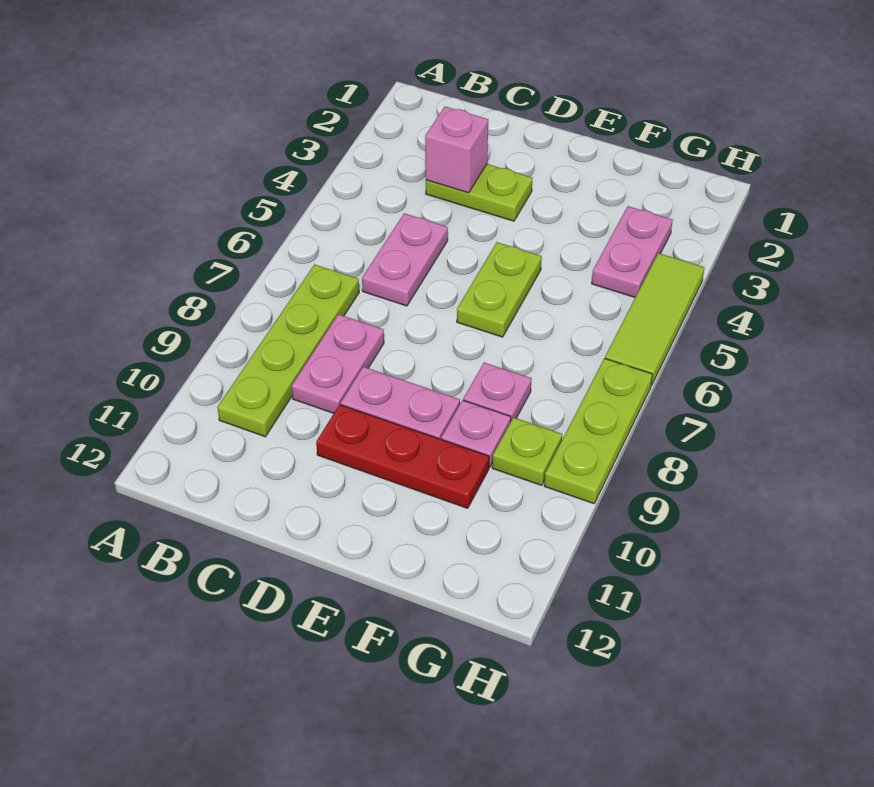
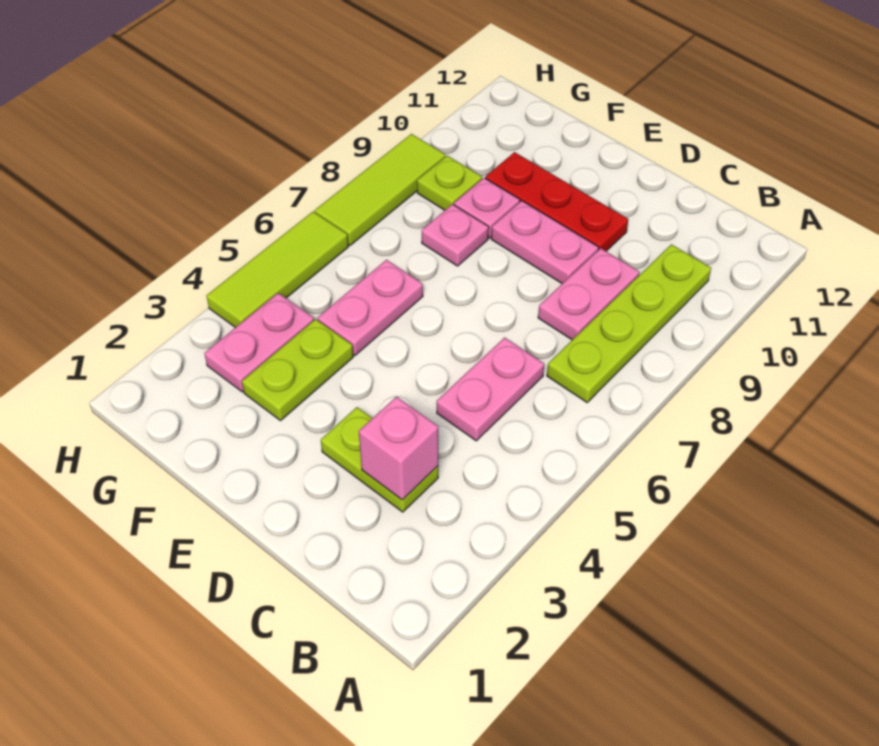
lime plate E5:E6 level 1 -> lime plate F3:F4 level 1
none -> pink plate F5:F6 level 1
lime plate H7:H9 level 1 -> lime tile H7:H9 level 1

